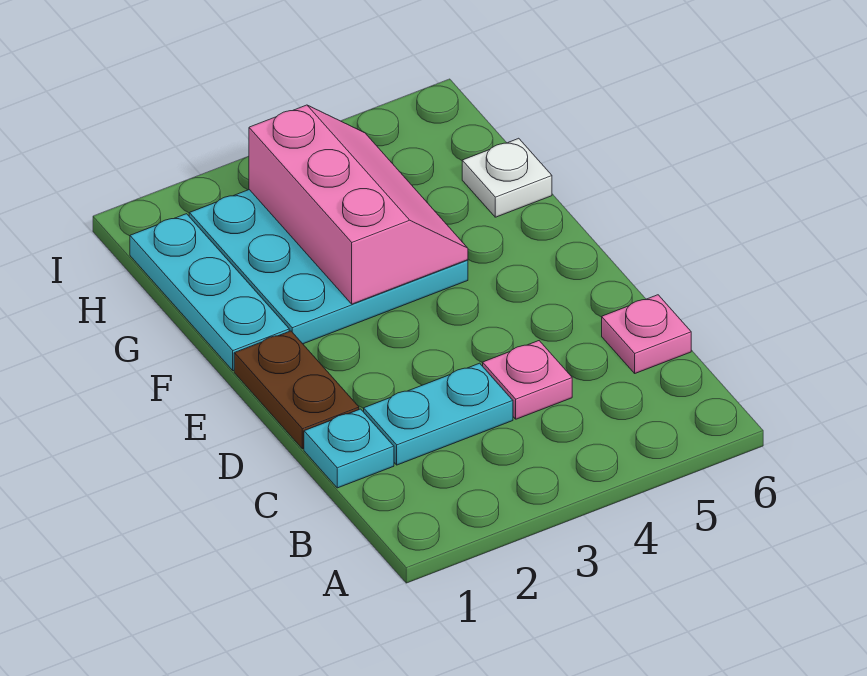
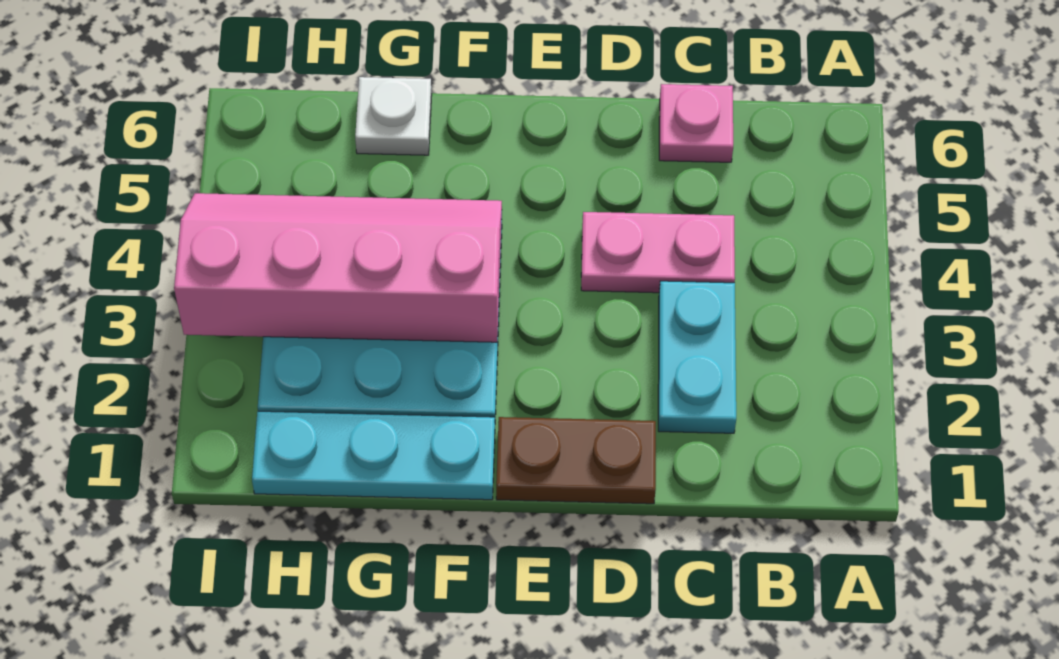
cyan plate C1 level 1 -> none
pink plate C4 level 1 -> pink plate C4:D4 level 1
pink slope F3:H4 level 2 top 3 -> pink slope F3:I4 level 2 top 3

